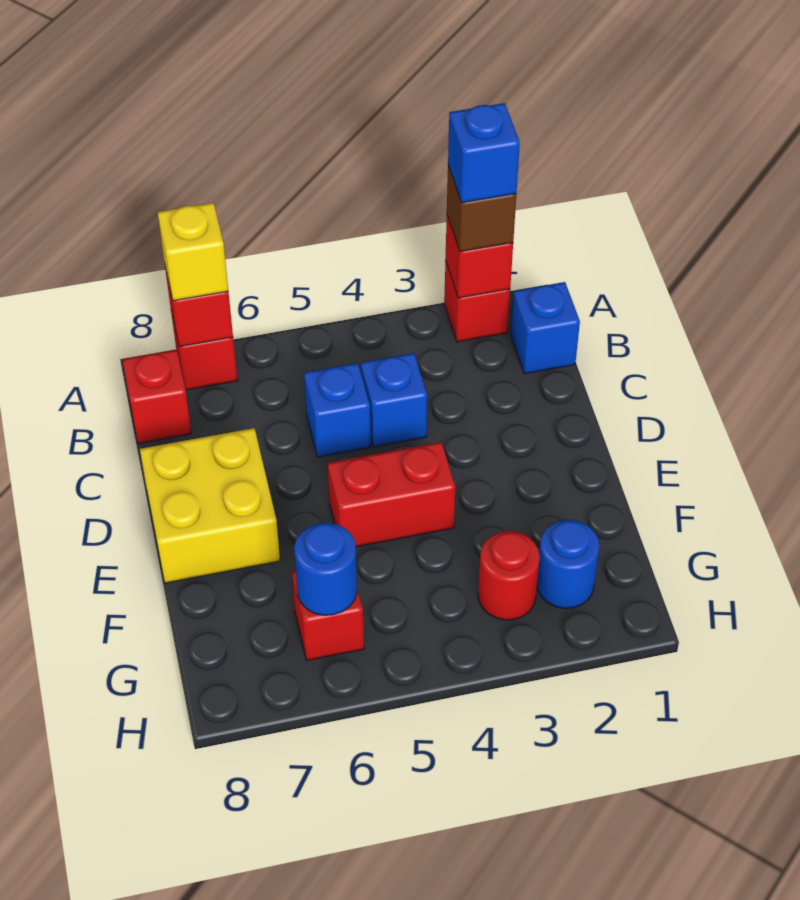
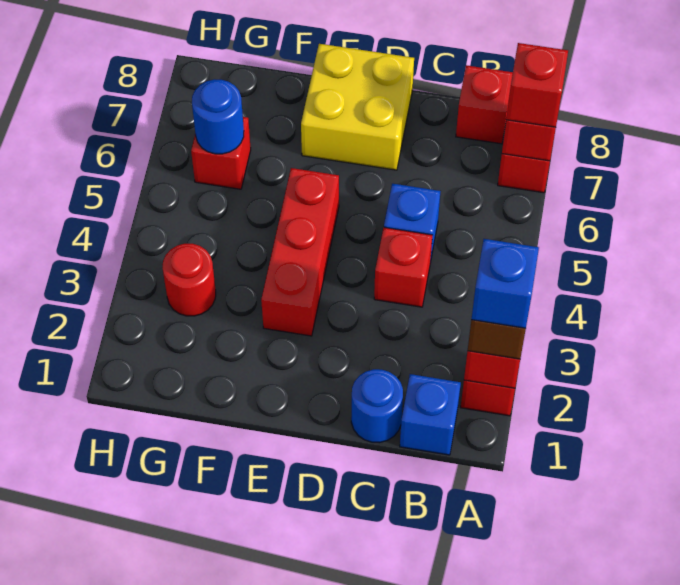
yellow brick A7 level 3 -> red brick A7 level 3
blue brick C4 level 1 -> red brick C4 level 1
red brick E4:E5 level 1 -> red brick E3:E5 level 1
blue round brick G2 level 1 -> blue round brick C1 level 1

